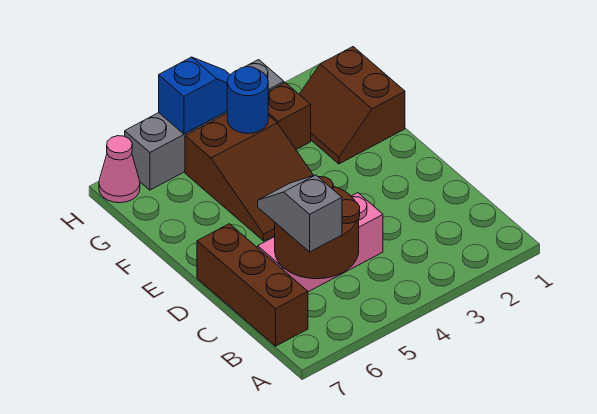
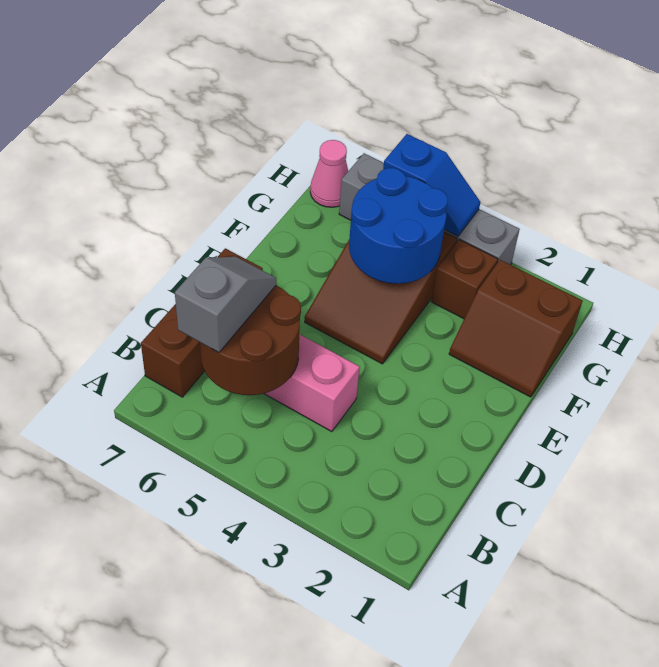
brown slope F1:G2 level 1 top 1 -> brown slope F1:G2 level 1 top G
blue round brick G4 level 2 -> blue round brick F4:G5 level 2

